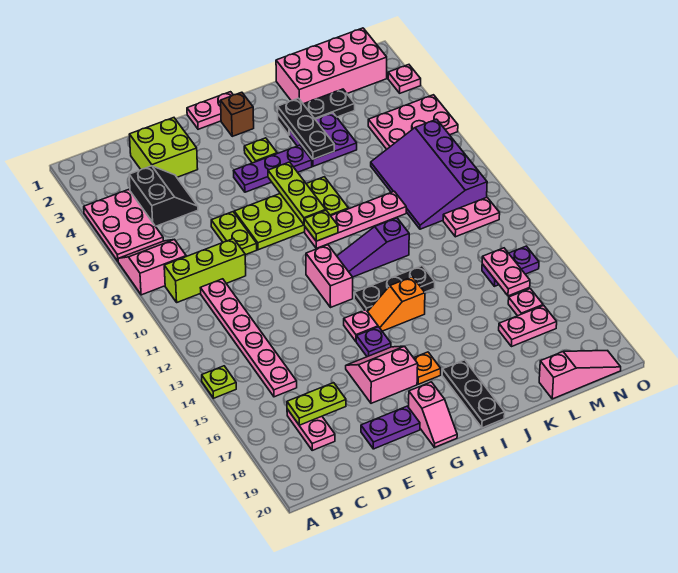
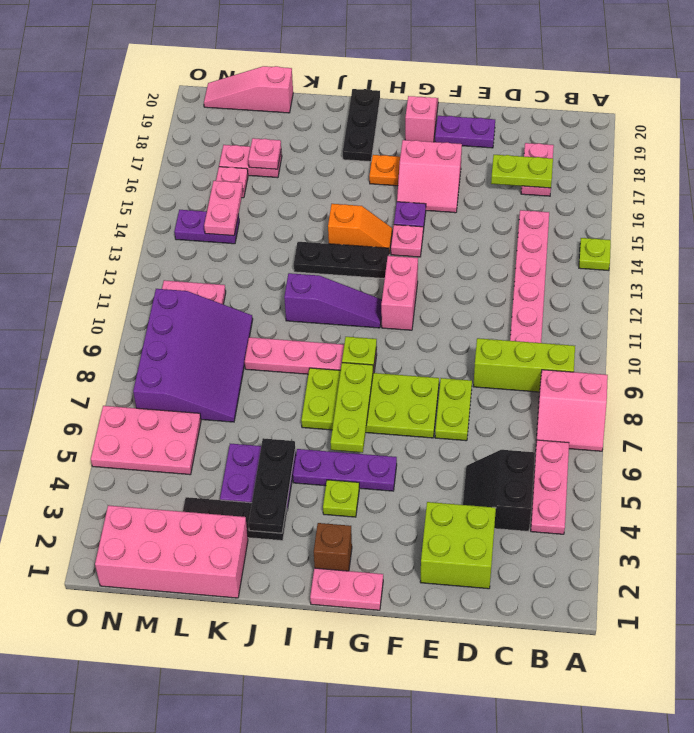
pink plate A4:B6 level 1 -> pink plate B4:B6 level 1
pink plate O3 level 1 -> pink plate L17 level 2

